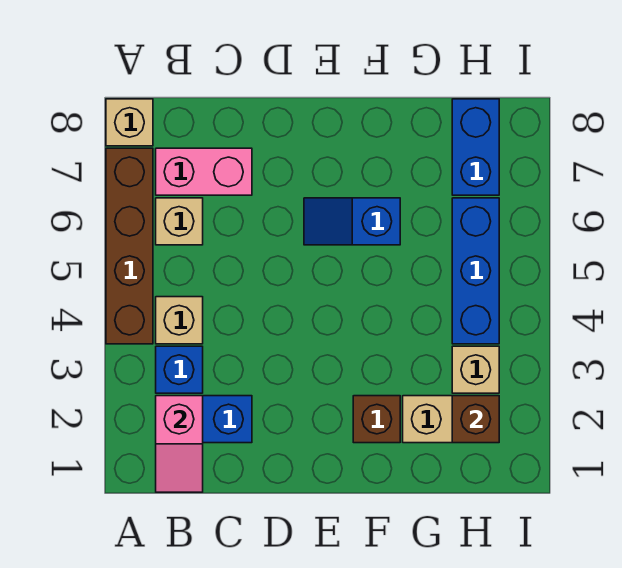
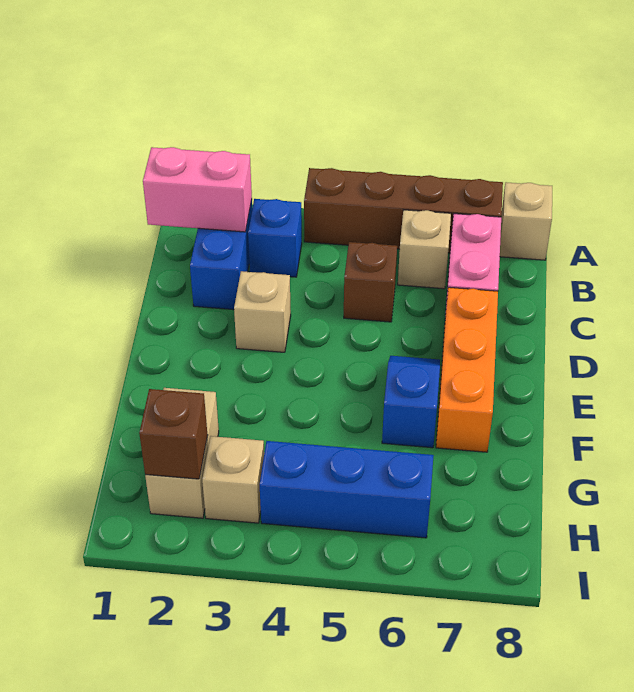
pink slope B1:B2 level 2 top 2 -> pink brick B1:B2 level 2
tan brick B4 level 1 -> tan brick D3 level 1
none -> orange brick D7:F7 level 1
brown brick F2 level 1 -> brown brick C5 level 1
blue brick H7:H8 level 1 -> none

